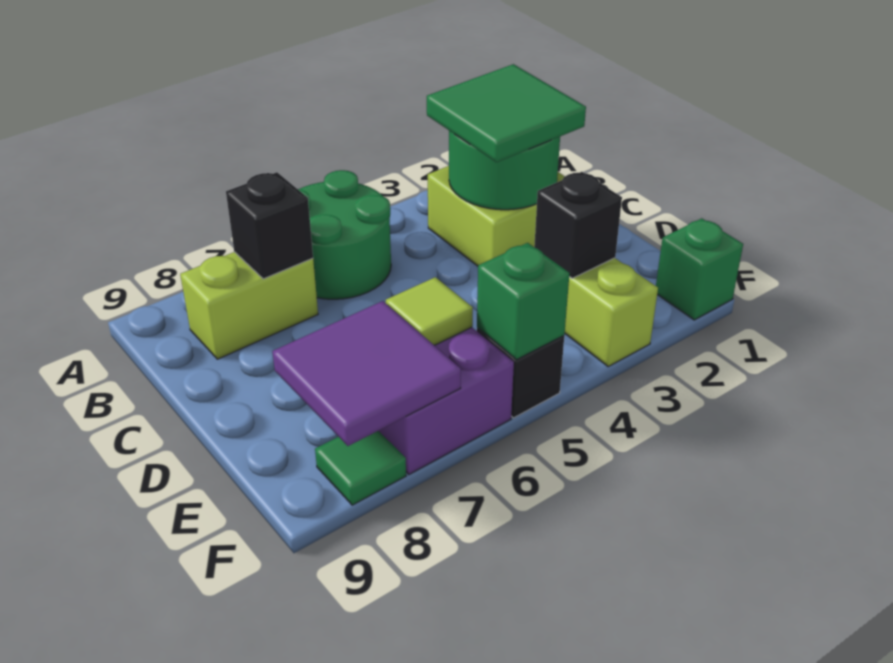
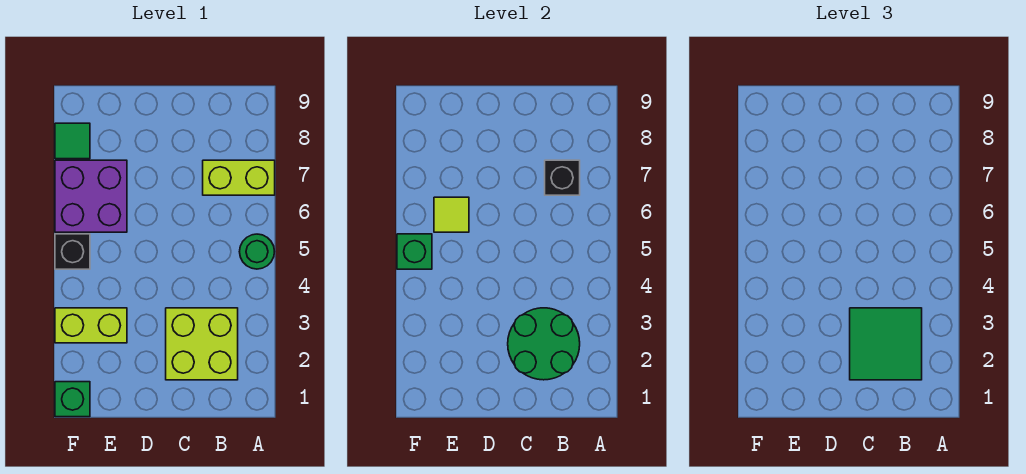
green round brick A5:B6 level 1 -> green round brick A5 level 1
lime brick B7:B8 level 1 -> lime brick A7:B7 level 1
black brick E3 level 2 -> none
purple tile E7:F8 level 2 -> none

